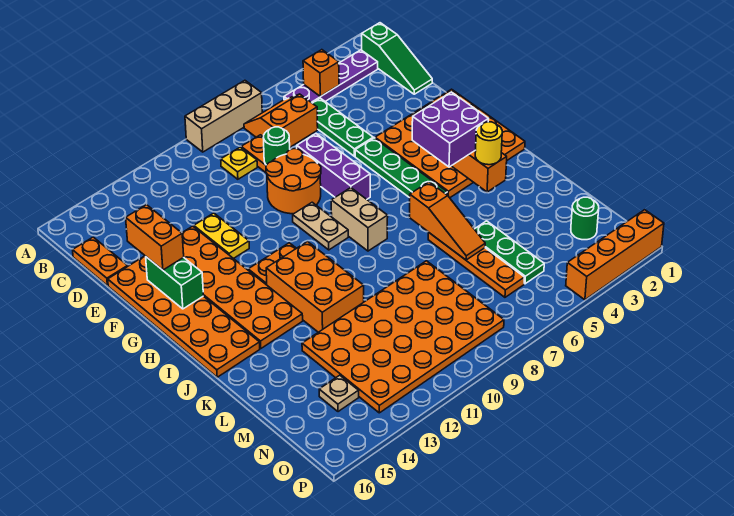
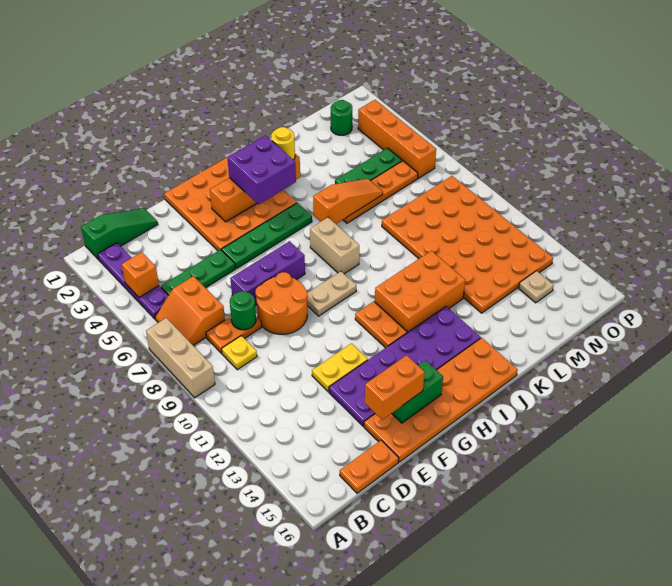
orange plate E13:J14 level 1 -> purple plate E13:J14 level 1
tan brick H8:I8 level 1 -> tan brick I7:I8 level 1
orange brick P1:P4 level 1 -> orange brick O3:O6 level 1

